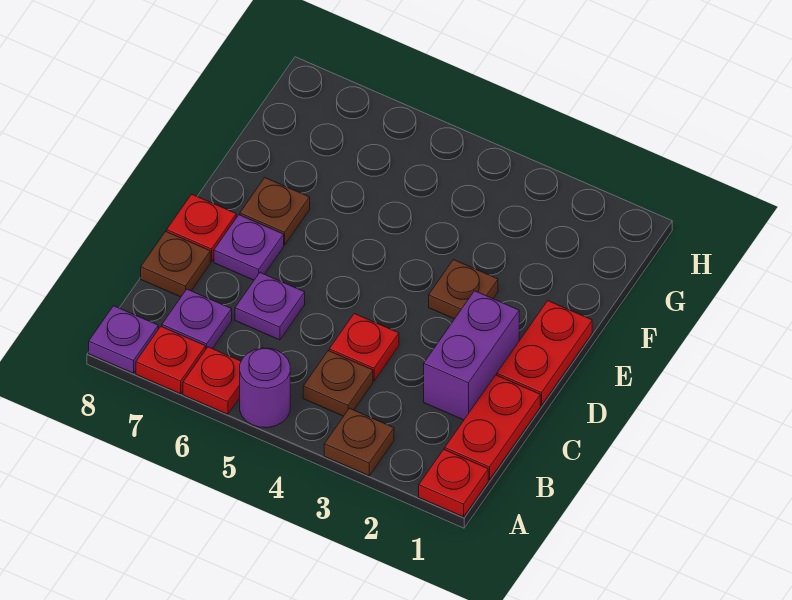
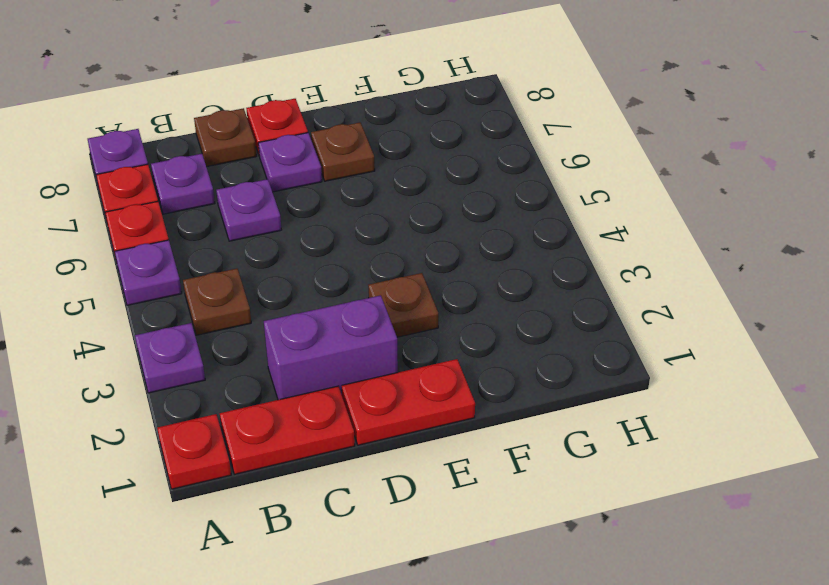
brown plate A3 level 1 -> purple plate A3 level 1
purple round brick A5 level 1 -> purple plate A5 level 1
red plate C4 level 1 -> none

